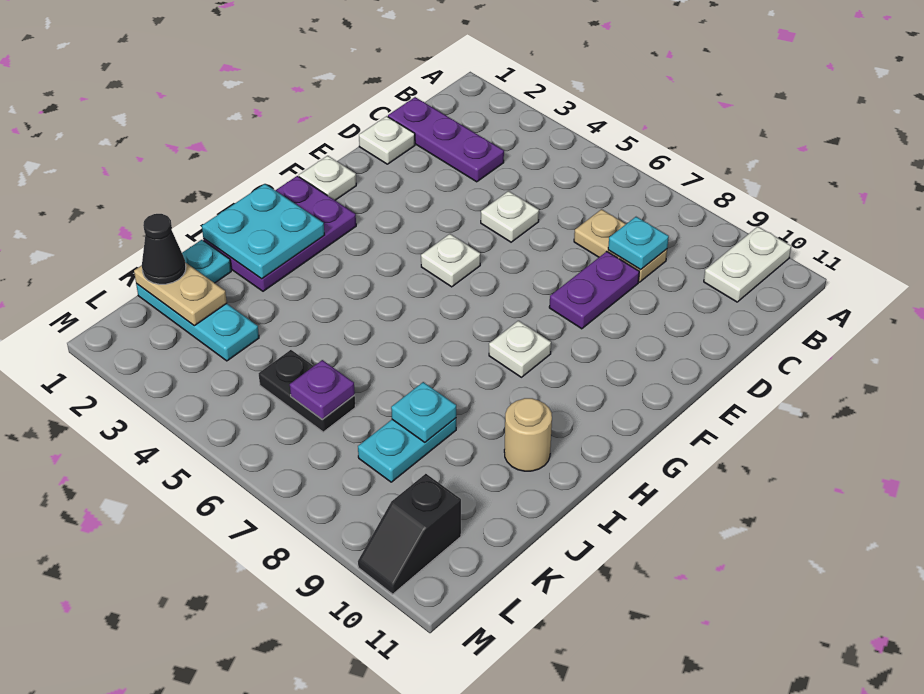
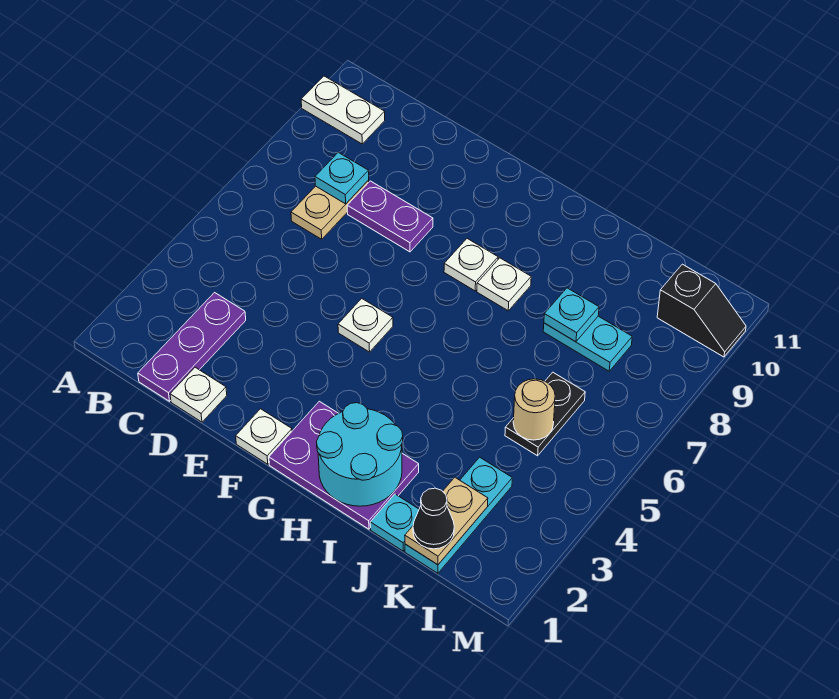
white plate D5 level 1 -> white plate H8 level 1
cyan plate H1:I2 level 2 -> cyan round brick H1:I2 level 2
tan round brick I10 level 1 -> tan round brick K5 level 2
purple plate K6 level 2 -> none

